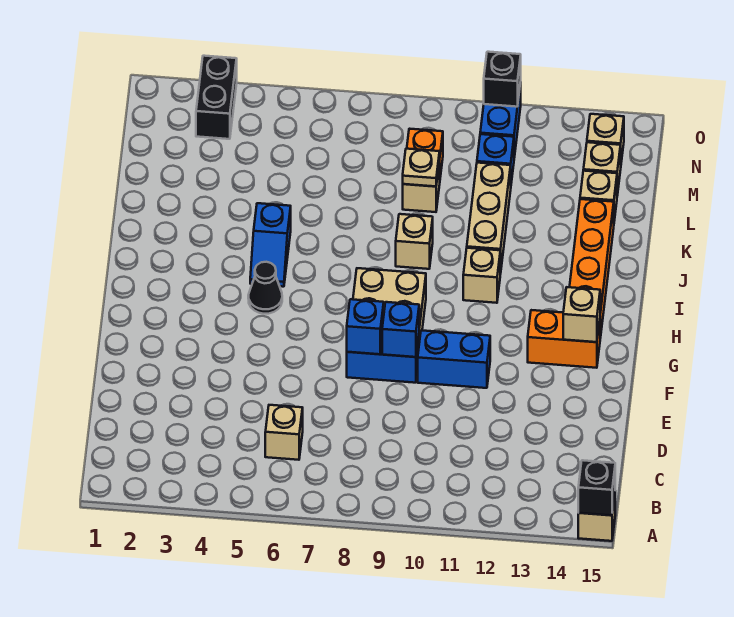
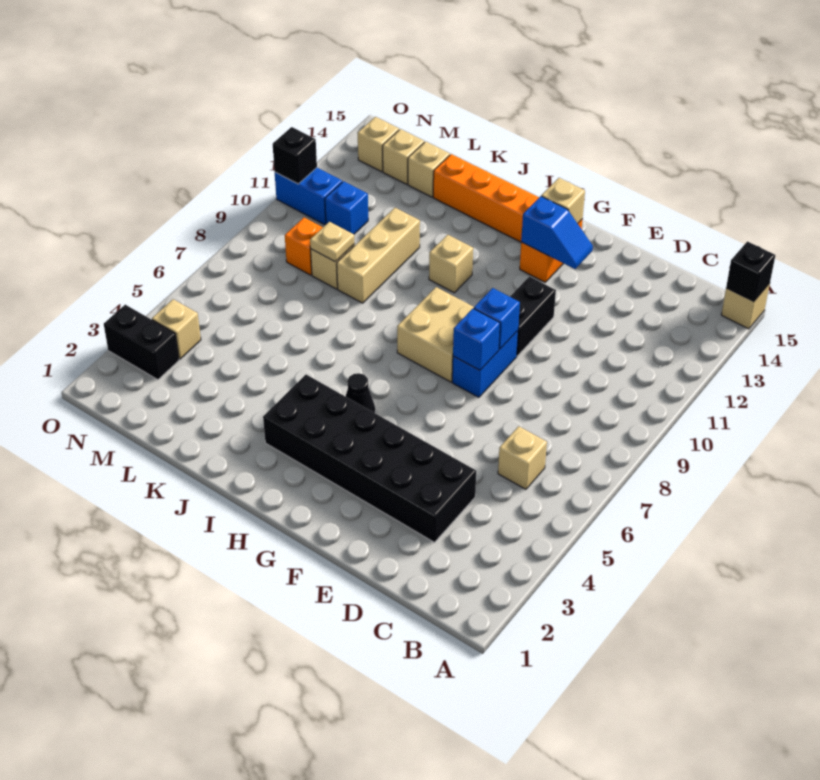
none -> black brick D3:I4 level 1
blue brick F10:F11 level 1 -> black brick F10:F11 level 1
blue slope I5:J5 level 1 top J -> blue slope F13:G13 level 2 top G
tan brick J9 level 1 -> tan brick N4 level 1
tan brick J11:L11 level 1 -> tan brick K9:K11 level 1

